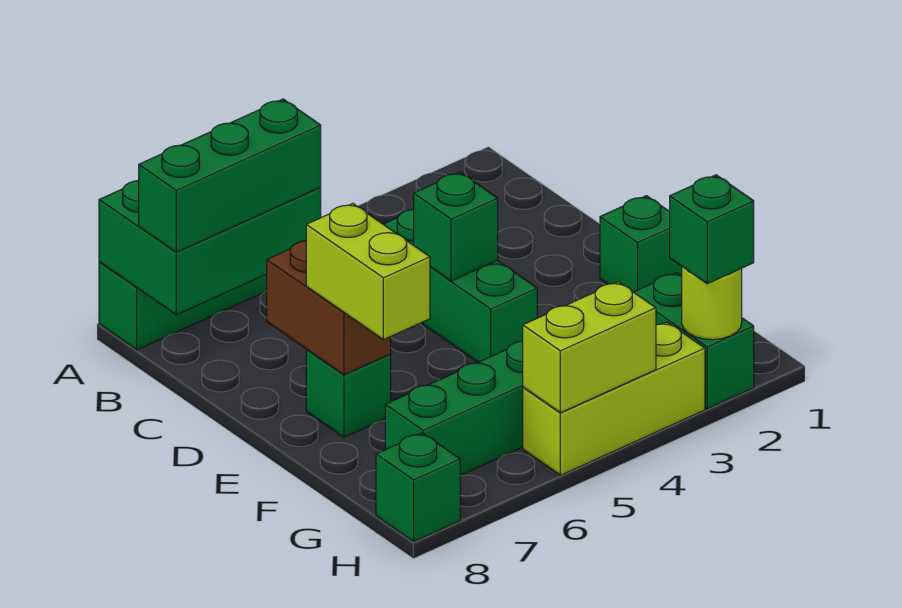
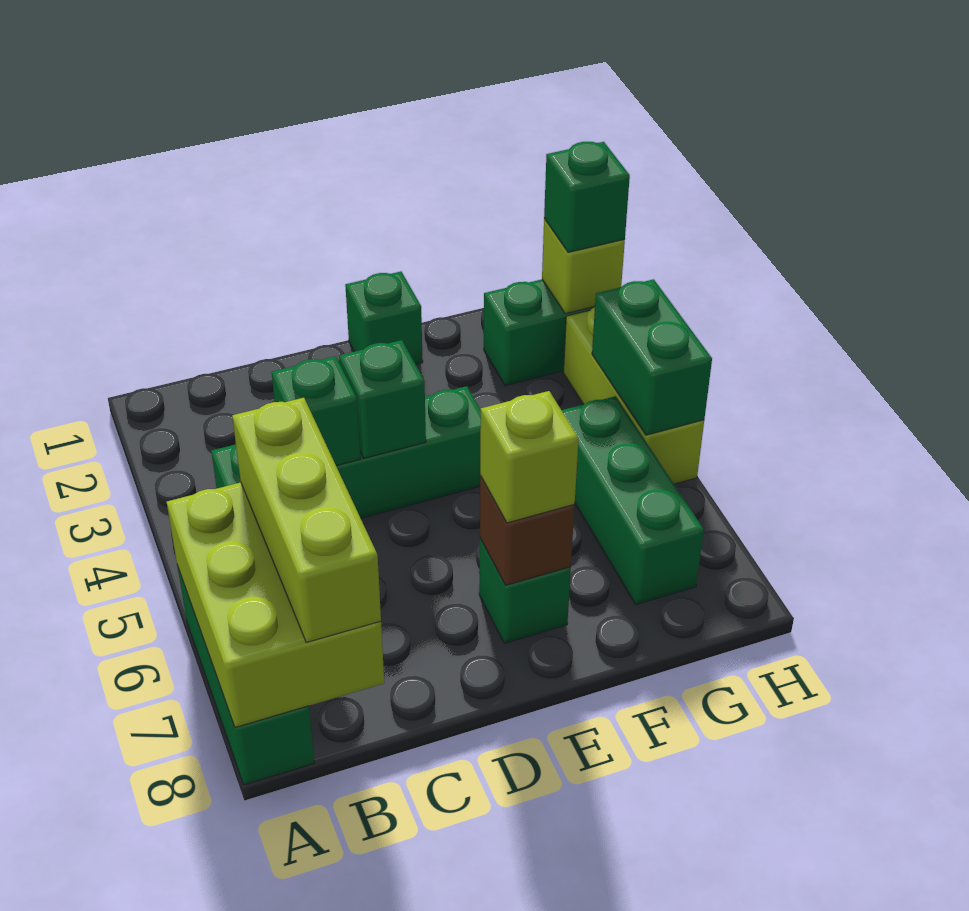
green brick A6:B8 level 2 -> lime brick A6:B8 level 2
green brick B6:B8 level 3 -> lime brick B6:B8 level 3
green brick C4:E4 level 1 -> green brick B4:E4 level 1
brown brick D7:E7 level 2 -> brown brick E7 level 2
lime brick E7:F7 level 3 -> lime brick E7 level 3
lime round brick H2 level 2 -> lime brick H2 level 2
lime brick H4:H5 level 2 -> green brick H4:H5 level 2
green brick H8 level 1 -> green brick C4 level 2

